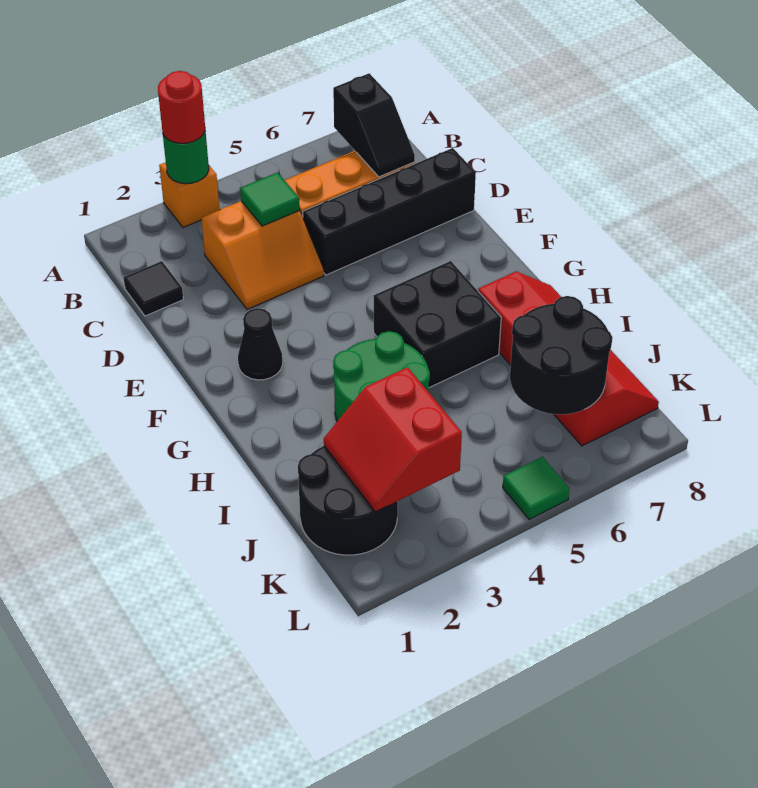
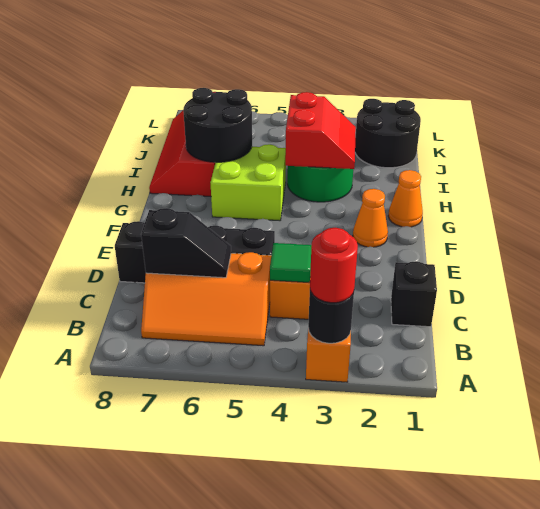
green round brick A3 level 2 -> black round brick A3 level 2
black slope B7:C7 level 2 top B -> black slope C6:C7 level 2 top 7
black tile C1 level 1 -> black brick C1 level 1
black cone F2 level 1 -> orange cone F2 level 1
none -> orange cone G1 level 1
black brick G5:H6 level 1 -> lime brick G5:H6 level 1
red slope J2:K3 level 2 top 3 -> red slope H3:I4 level 2 top 4
black round brick J6:K7 level 2 -> black round brick H6:I7 level 2
green tile L5 level 1 -> none

